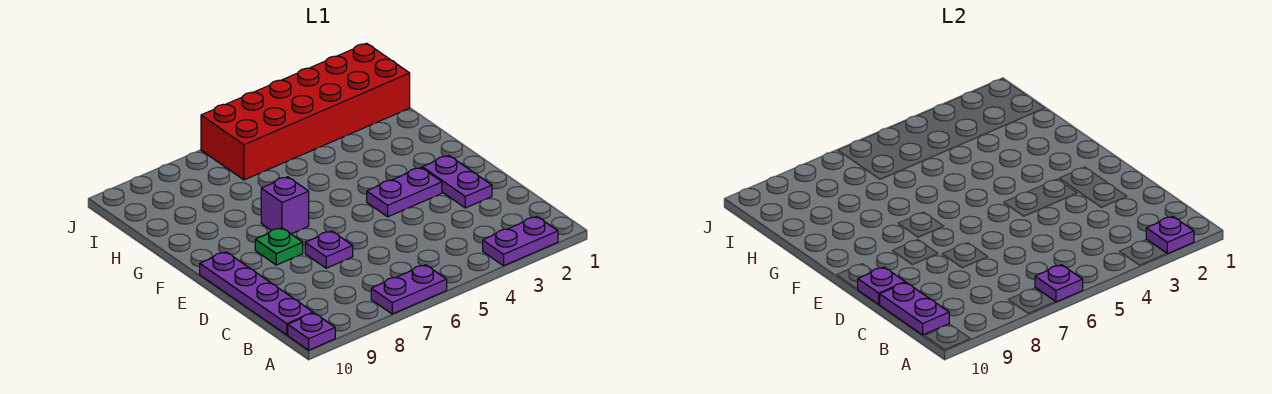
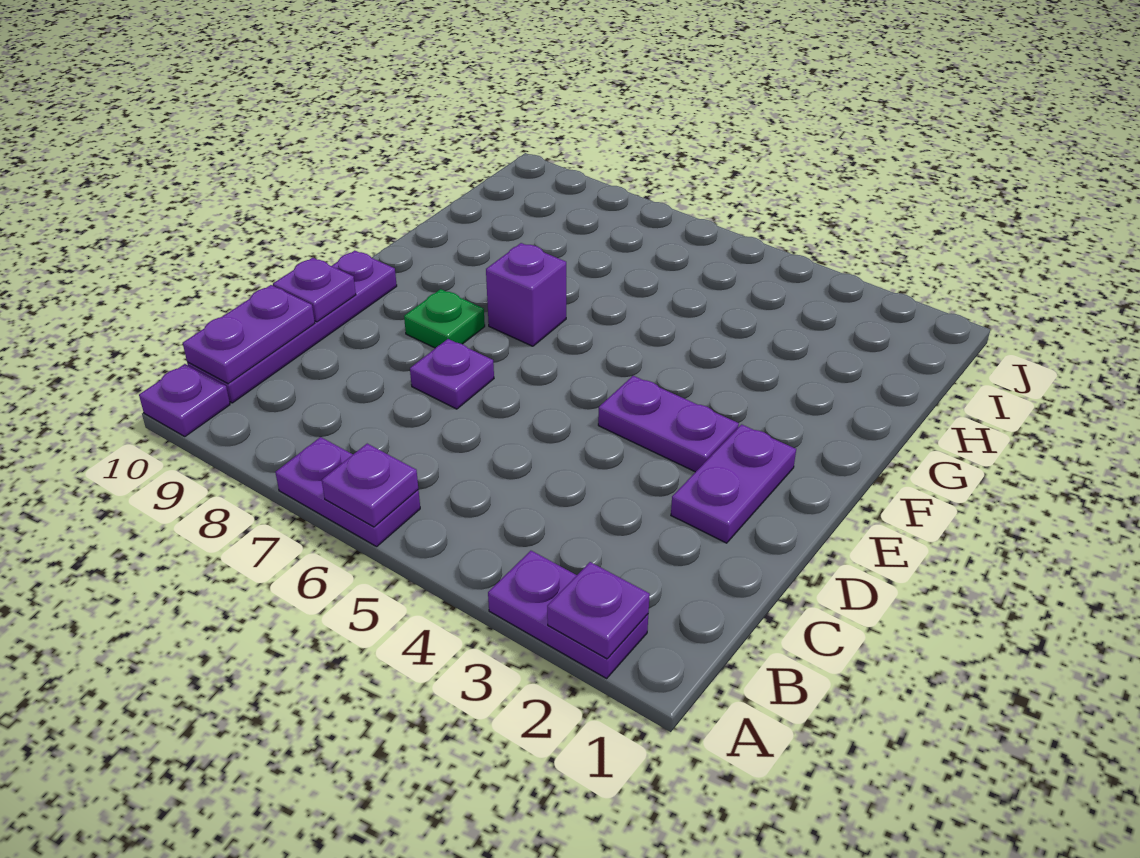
red brick I1:J6 level 1 -> none

